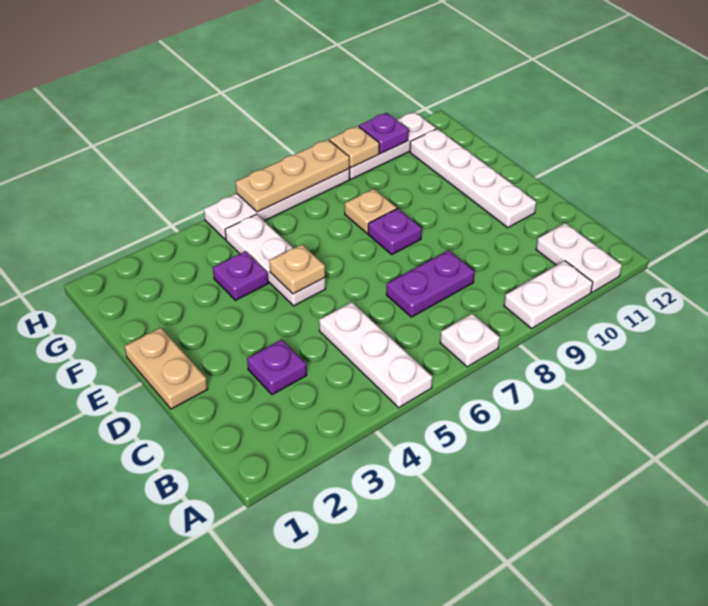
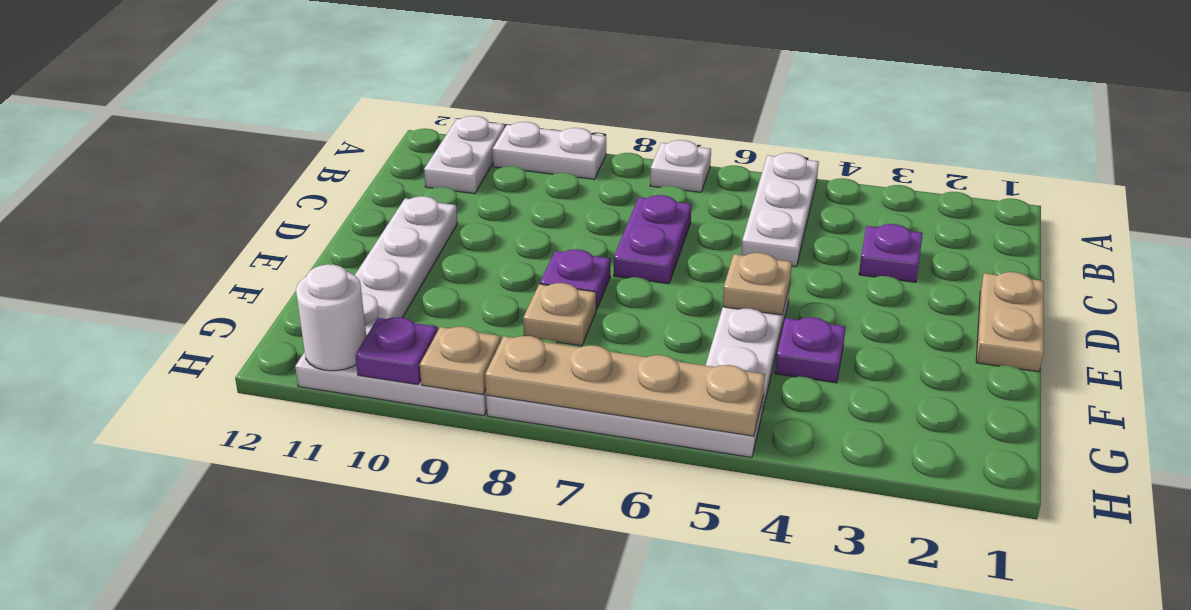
purple plate C7:C8 level 1 -> purple plate C7:D7 level 1
tan plate H6:H8 level 2 -> tan plate H5:H8 level 2
none -> white round brick H11 level 2

